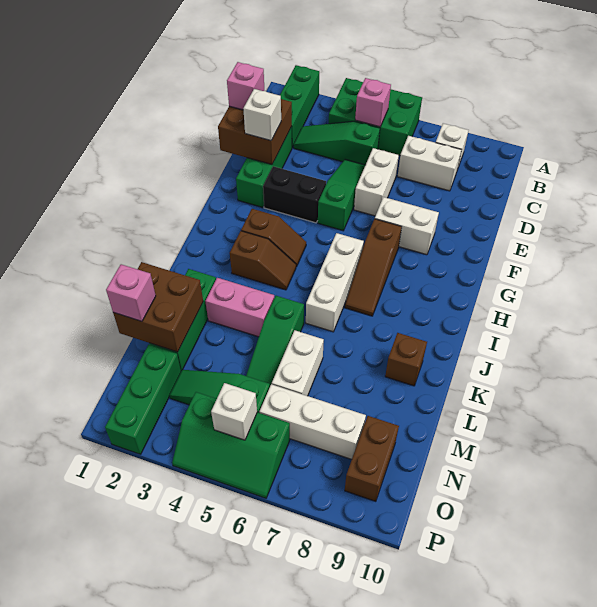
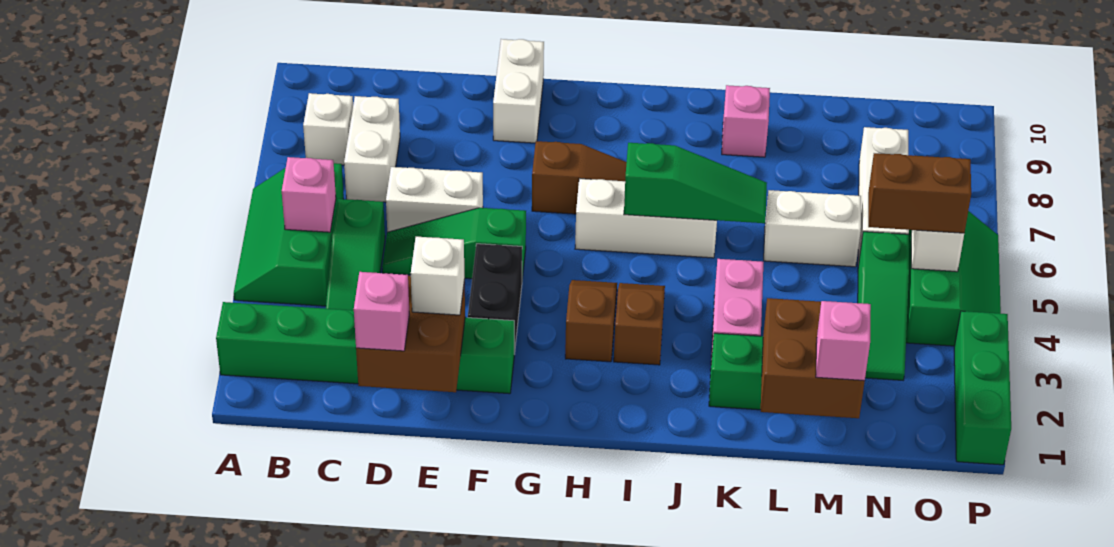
green brick A4:B6 level 1 -> green slope A4:B6 level 1 top B
white brick F7:F8 level 1 -> white brick F9:F10 level 1
green slope K5:M5 level 1 top K -> green slope I6:K6 level 2 top I
brown brick K9 level 1 -> pink brick K9 level 1
green brick N2:P2 level 1 -> green brick P1:P3 level 1
brown brick N9:O9 level 1 -> brown brick N5:O5 level 3

